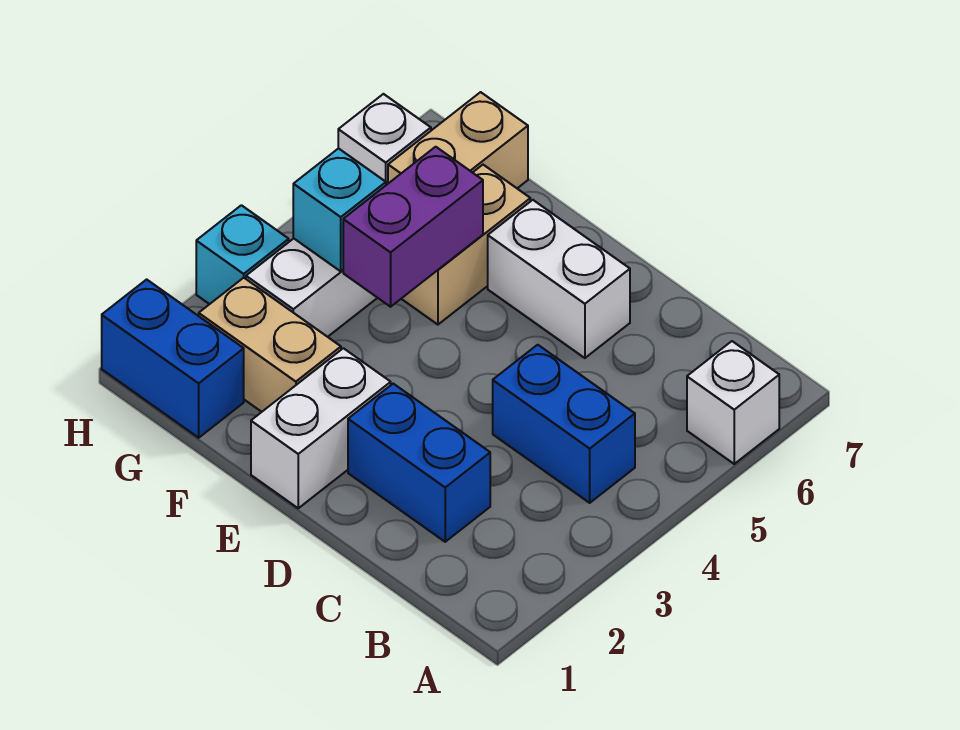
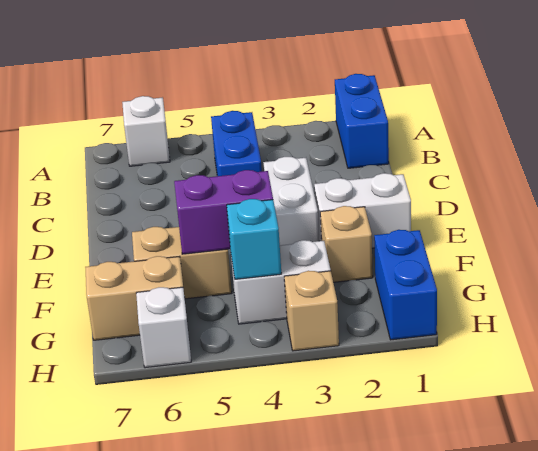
blue brick C2:D2 level 1 -> blue brick A1:B1 level 1
white brick D6:E6 level 1 -> white brick D3:E3 level 1
tan brick F2:G2 level 1 -> tan brick F2 level 1
cyan brick H3 level 1 -> tan brick H3 level 1

